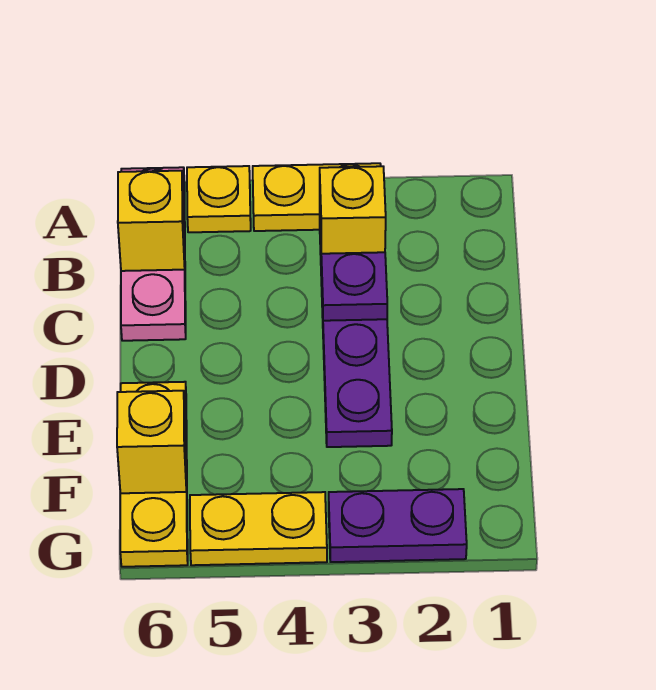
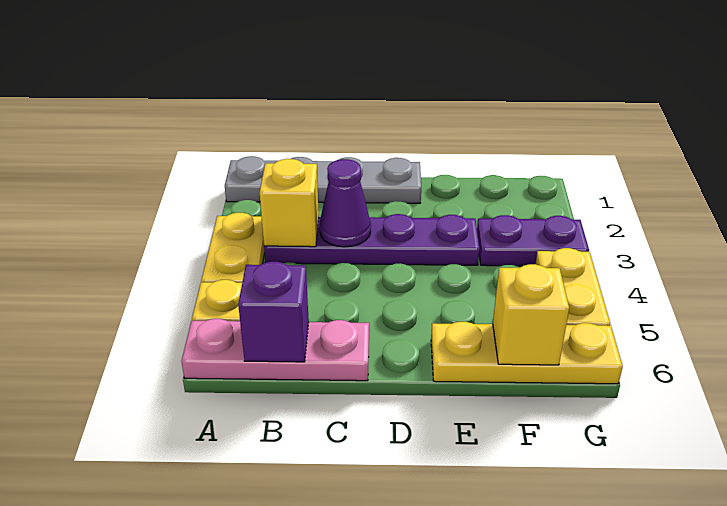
none -> grey plate A1:D1 level 1
yellow brick B6 level 2 -> purple brick B6 level 2
purple plate C3 level 2 -> purple cone C3 level 2
purple plate G2:G3 level 1 -> purple plate F3:G3 level 1

